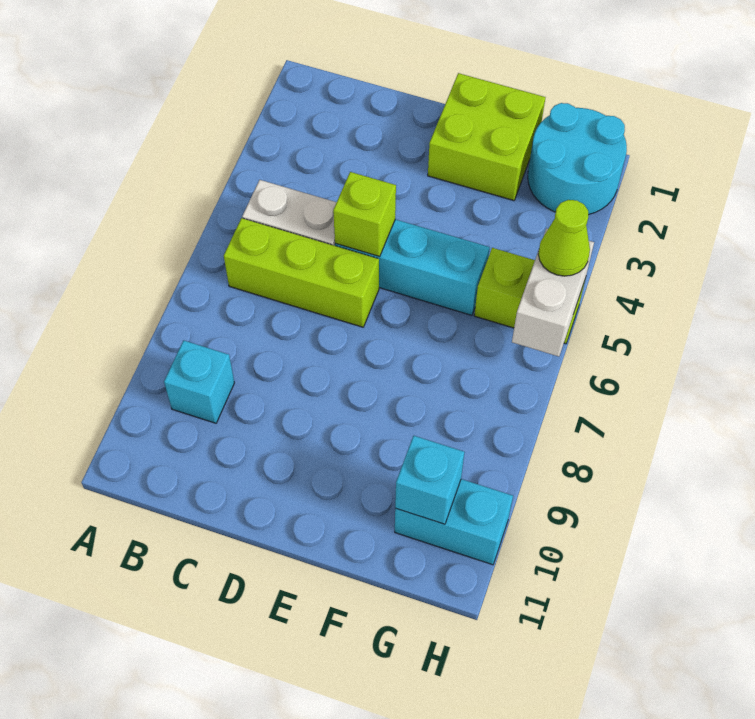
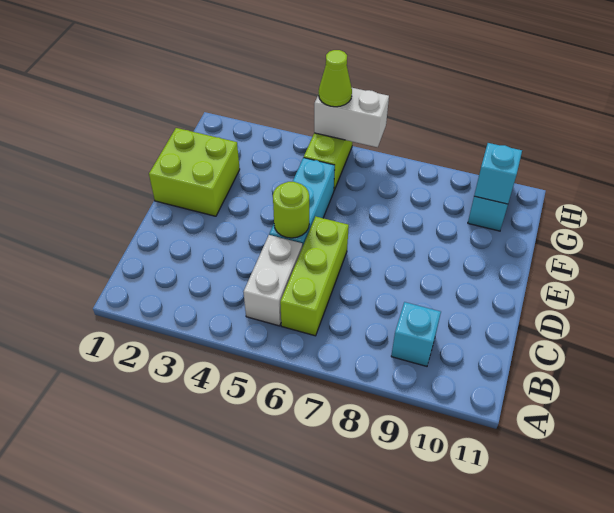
lime brick D5 level 2 -> lime round brick D5 level 2
cyan round brick G1:H2 level 1 -> none

